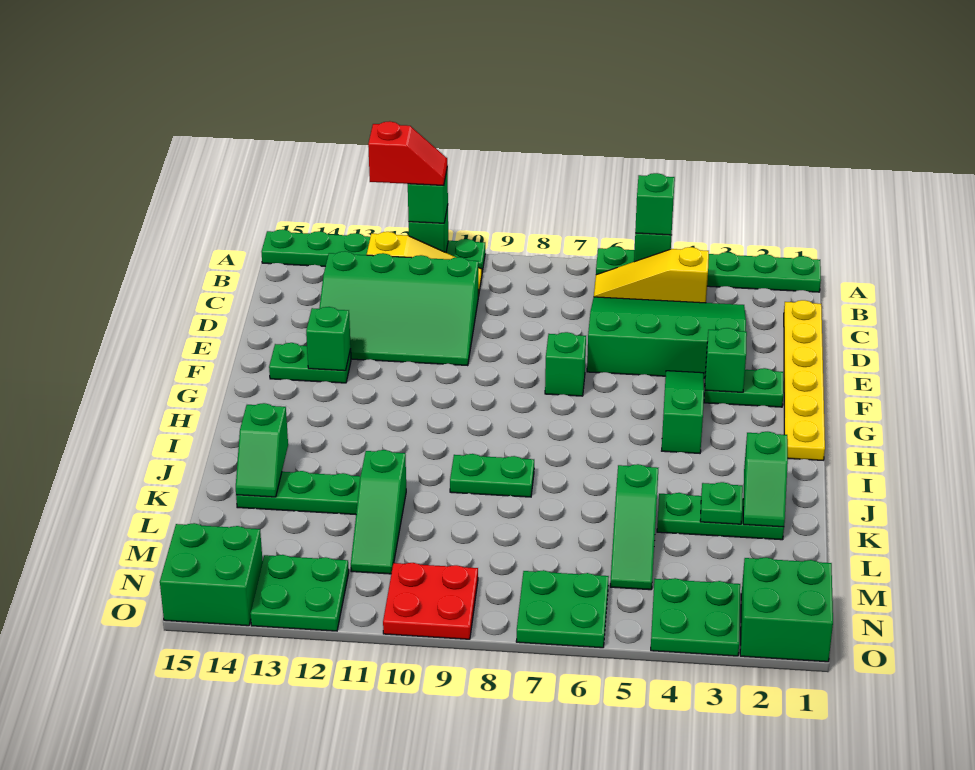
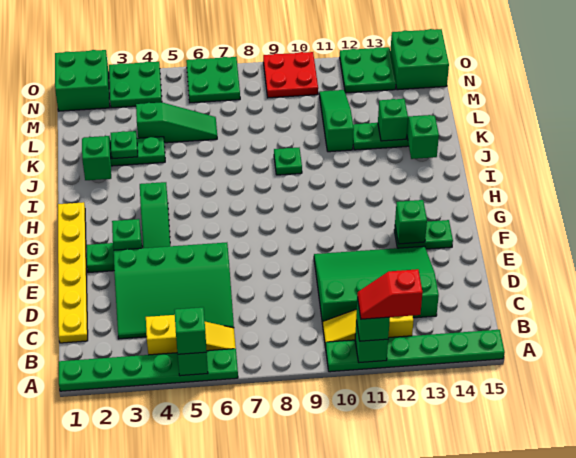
green brick F7 level 1 -> green brick K13 level 2
green plate J8:J9 level 1 -> green plate J9 level 1
green slope K5:M5 level 1 top K -> green slope L4:L6 level 1 top 4

